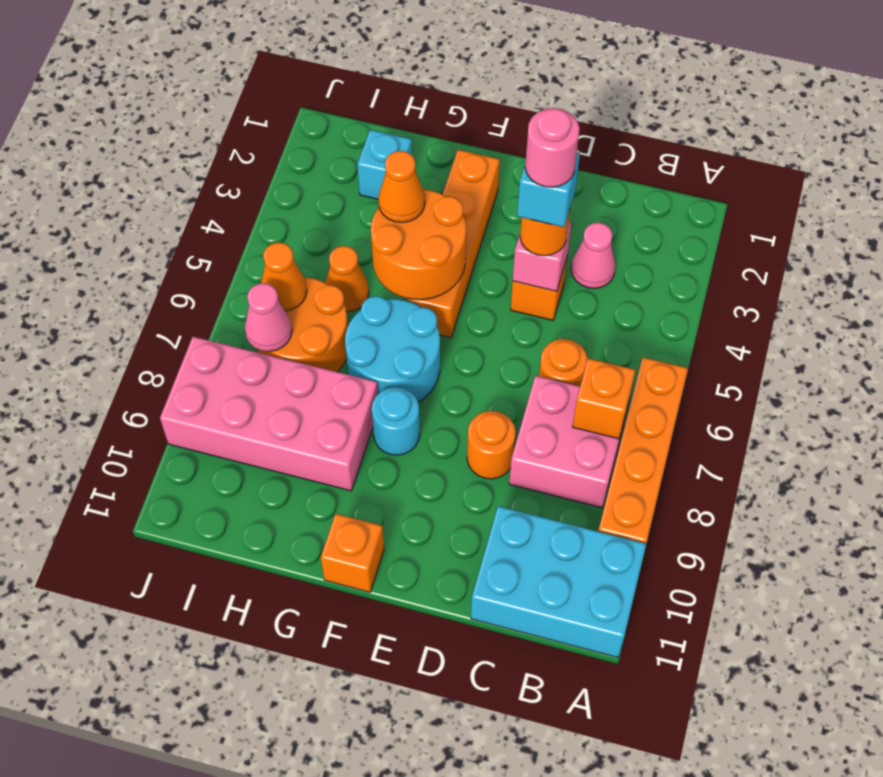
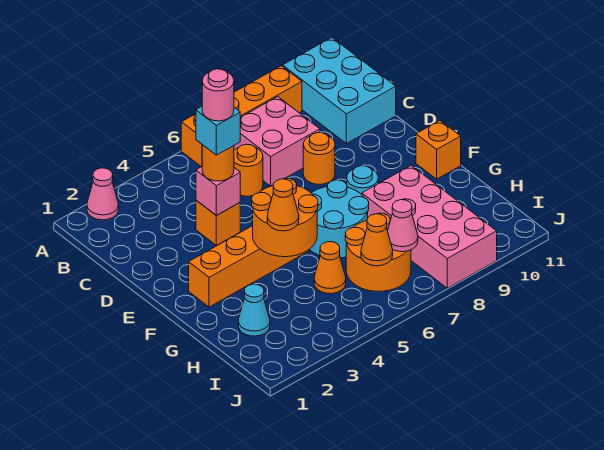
orange brick B7 level 2 -> none
pink cone C3 level 1 -> pink cone A2 level 1
cyan brick H2 level 1 -> cyan cone H2 level 1

